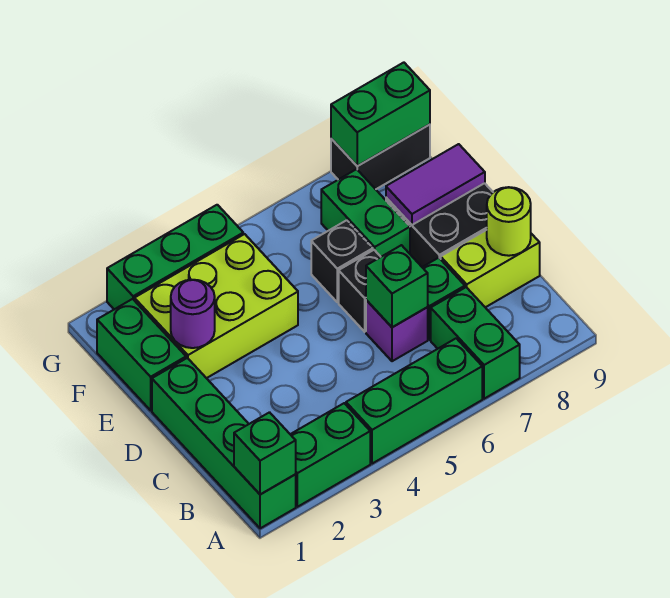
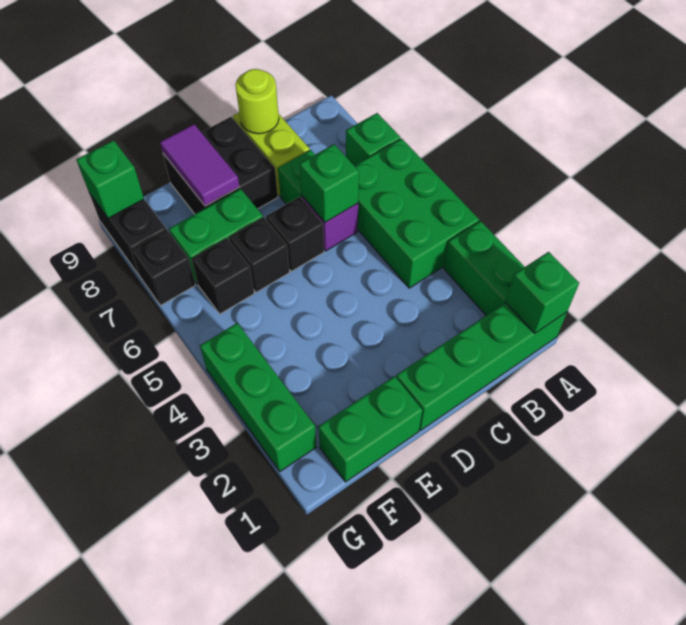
green brick A4:A6 level 1 -> green brick A4:B6 level 1
green brick A7:B7 level 1 -> green brick A7 level 1
lime brick E2:F4 level 1 -> none
purple round brick E2 level 2 -> none
none -> black brick F6 level 1
none -> black brick G7 level 1
green brick G8:G9 level 2 -> green brick G9 level 2

